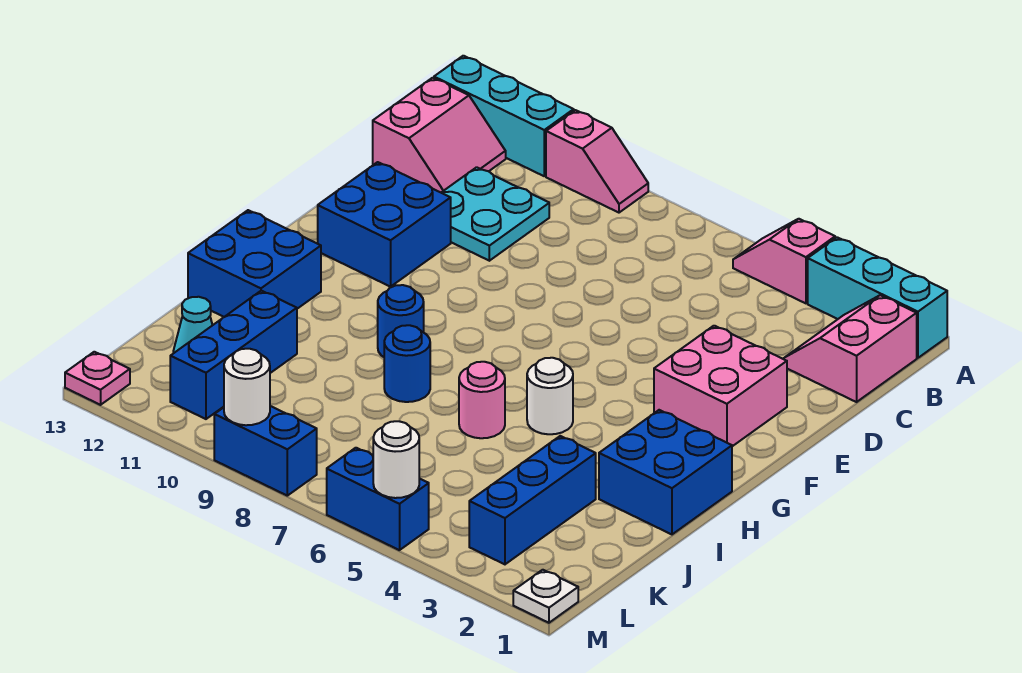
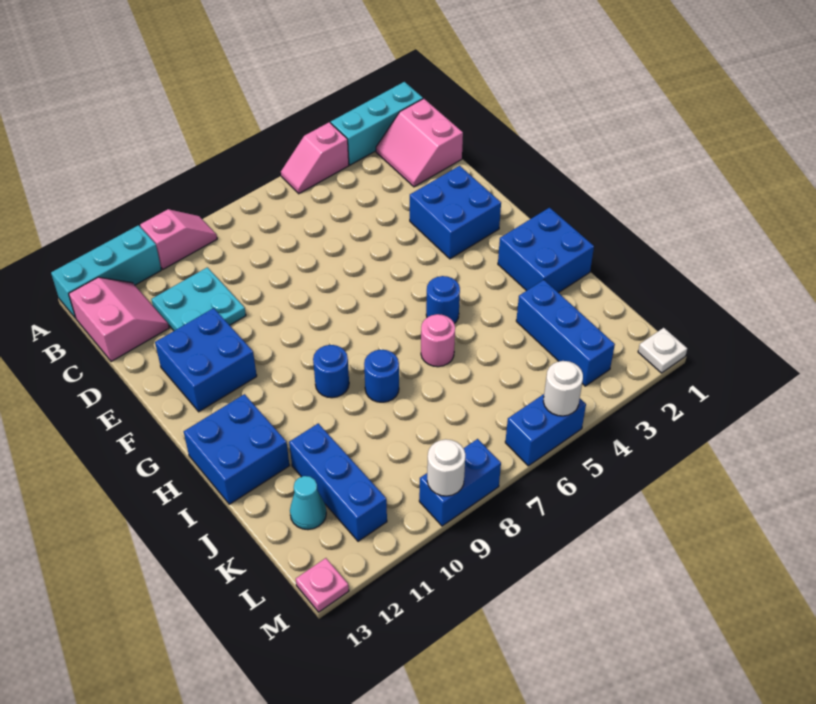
pink brick E2:F3 level 1 -> blue brick E2:F3 level 1
white round brick H5 level 1 -> blue round brick H5 level 1

